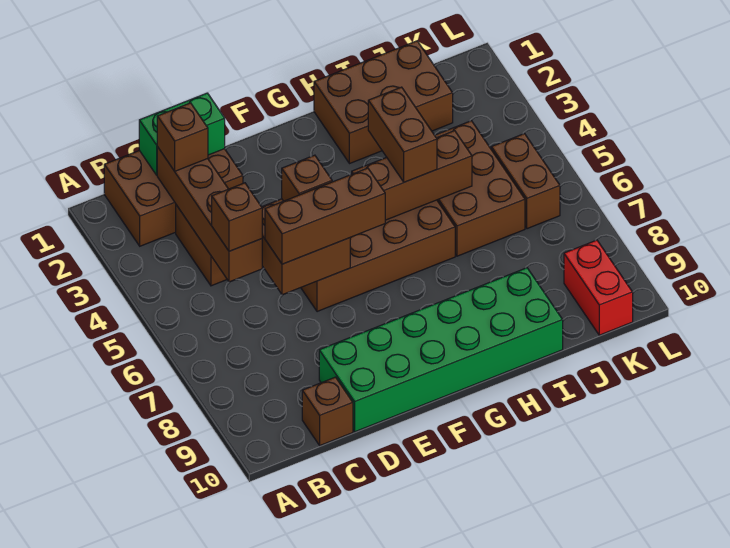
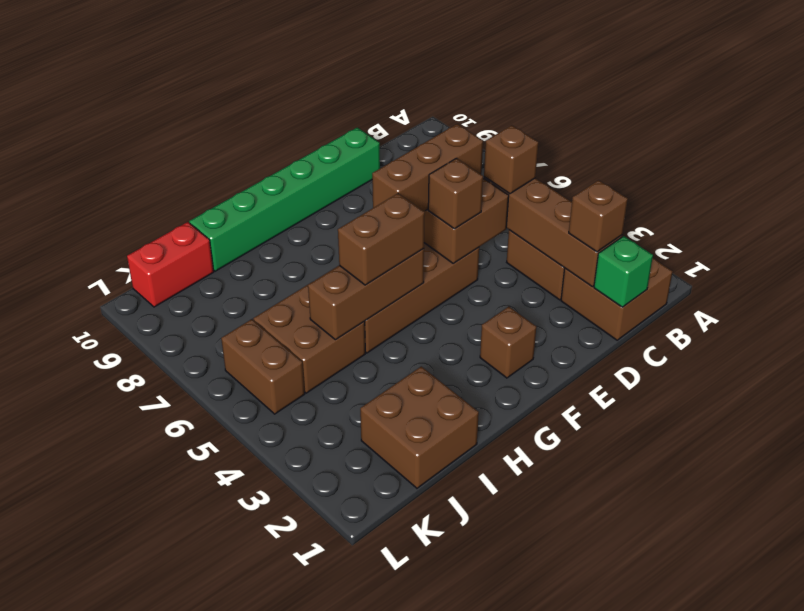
brown brick B1:D2 level 1 -> brown brick B1:C2 level 1
green brick C1:D1 level 2 -> green brick C1 level 2
brown brick C10 level 1 -> brown brick F2 level 1
green brick D9:I10 level 1 -> green brick D10:I10 level 1
brown brick H1:J2 level 1 -> brown brick I1:J2 level 1
brown brick H4:H5 level 3 -> brown brick G5:H5 level 3
brown brick I4:J6 level 1 -> brown brick I5:J6 level 1
red brick K9:K10 level 1 -> red brick J10:K10 level 1

